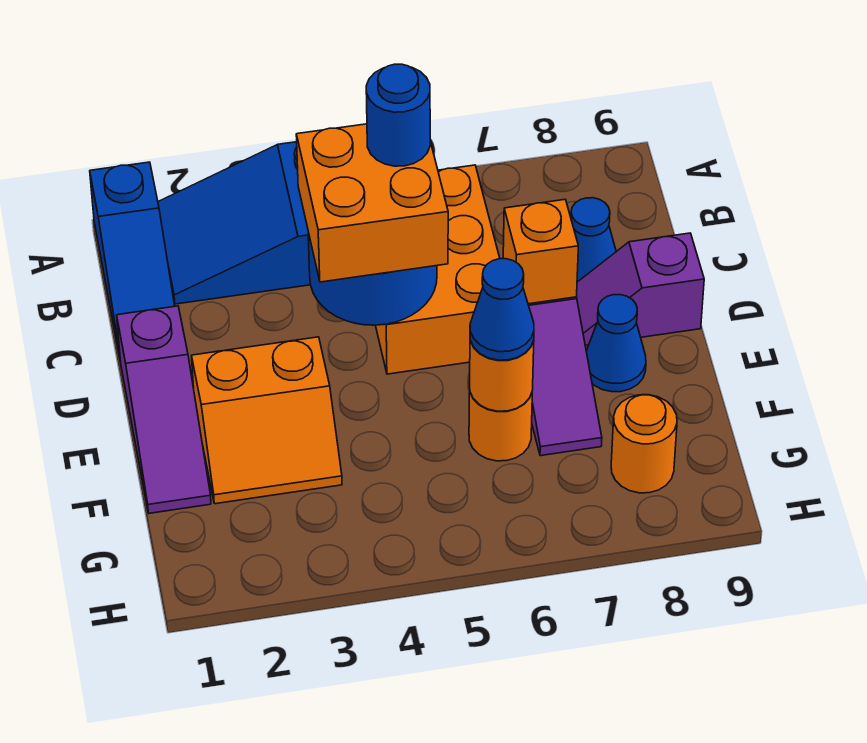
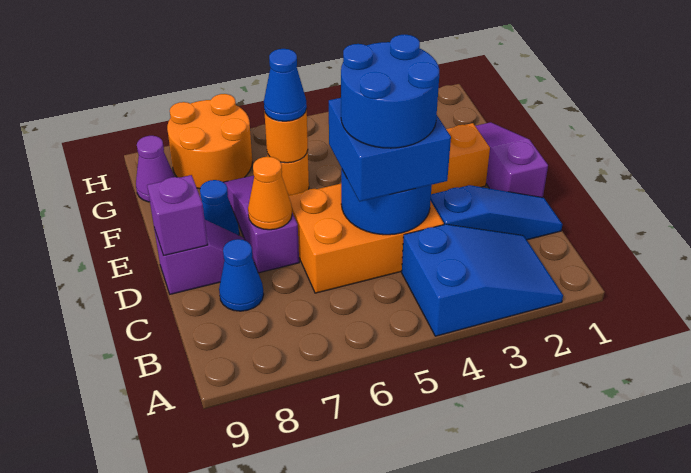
blue slope A1:C1 level 1 top A -> blue slope C1:C3 level 1 top 3
orange brick B5:D6 level 1 -> orange brick C4:D6 level 1
orange brick C4:D5 level 3 -> blue brick C4:D5 level 3
blue round brick C5 level 4 -> blue round brick C4:D5 level 4
orange brick D7 level 2 -> orange cone D7 level 2
none -> purple brick D9 level 2
orange round brick G8 level 1 -> orange round brick G7:H8 level 1
none -> purple cone G9 level 1

